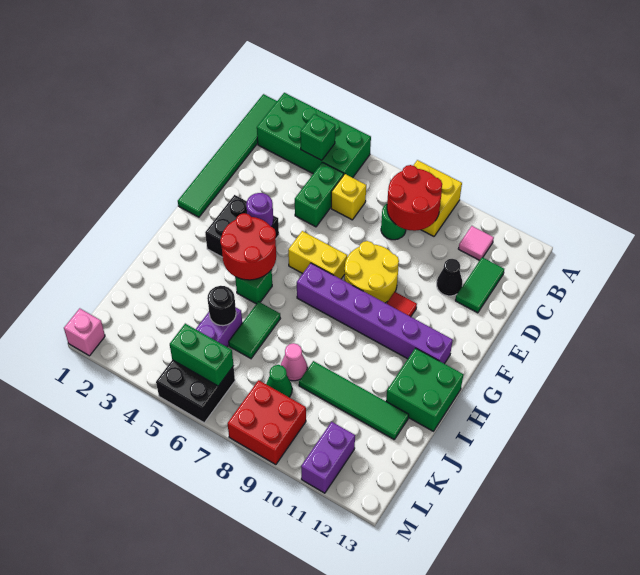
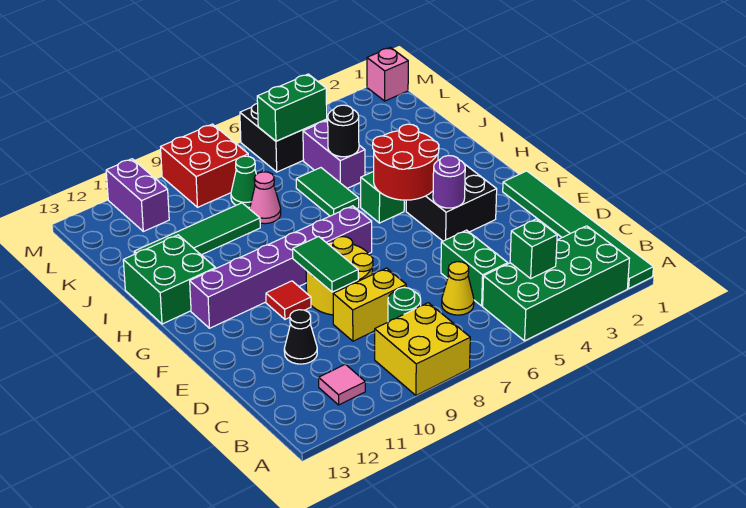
red round brick B8:C9 level 2 -> none
yellow brick C6 level 1 -> yellow cone C6 level 1
green tile C12:D12 level 1 -> green tile E9:F9 level 2
yellow brick F6:F7 level 1 -> yellow brick D8:D9 level 1

